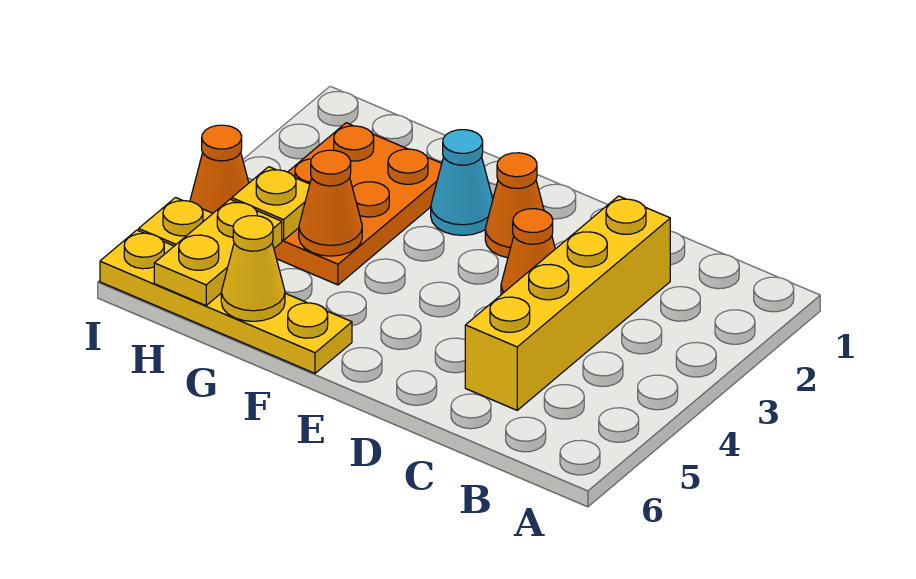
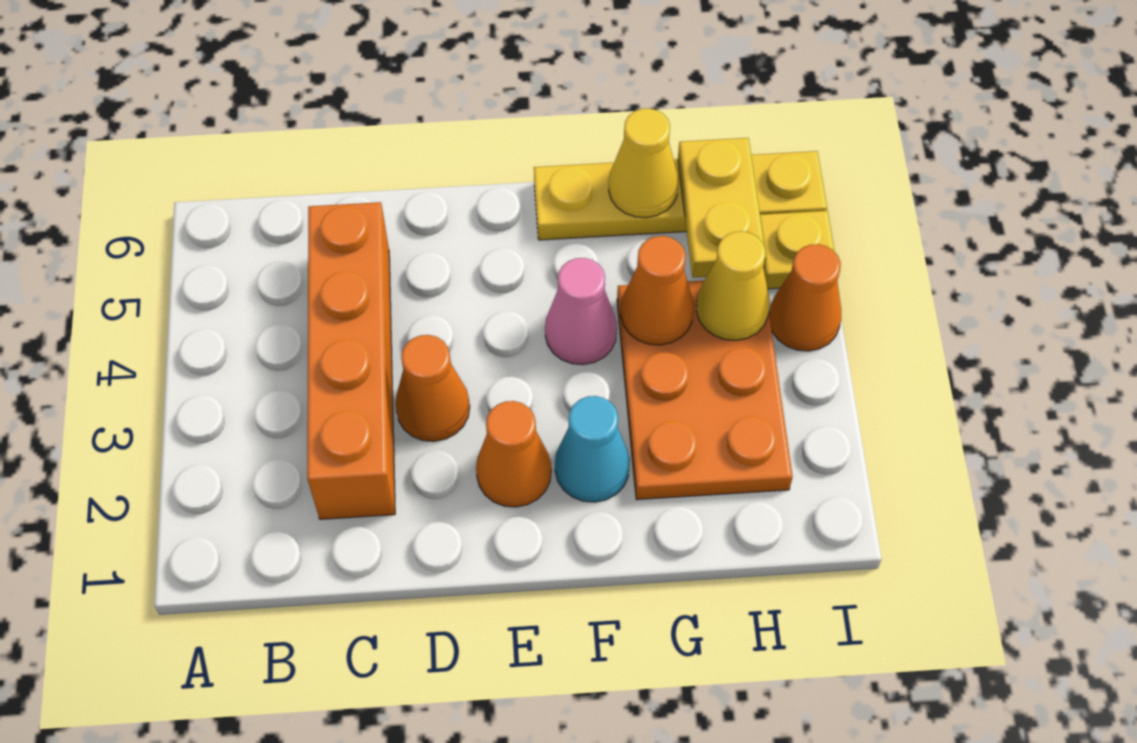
yellow brick C2:C5 level 1 -> orange brick C2:C5 level 1
none -> pink cone F4 level 1
yellow plate H4 level 2 -> yellow cone H4 level 2

